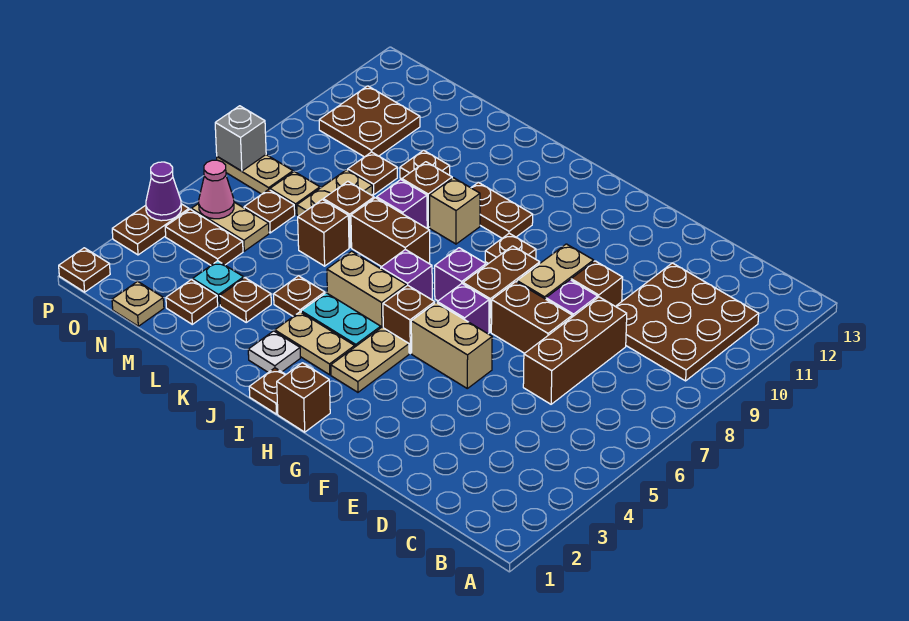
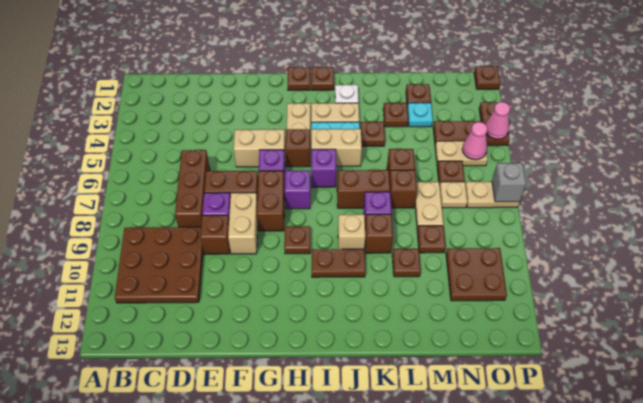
brown brick H1 level 1 -> brown plate H1 level 1
tan plate N1 level 1 -> none
purple cone P4 level 2 -> pink cone P4 level 2

